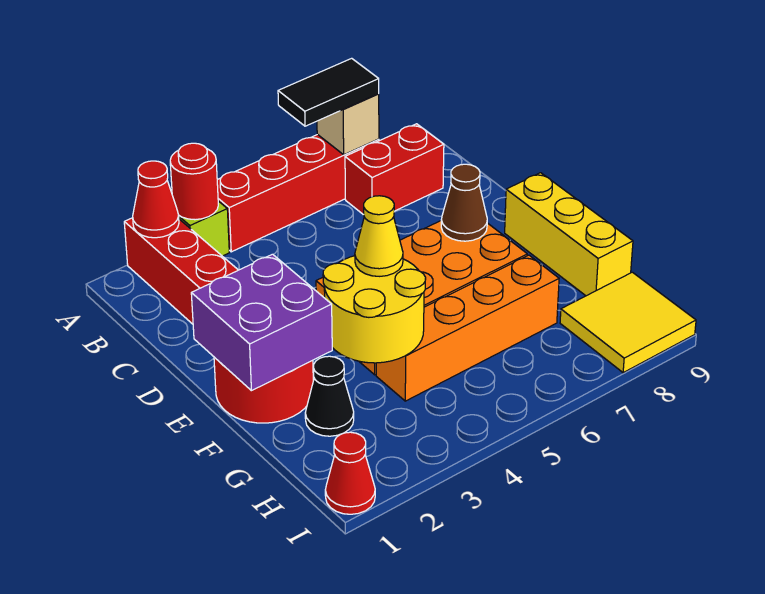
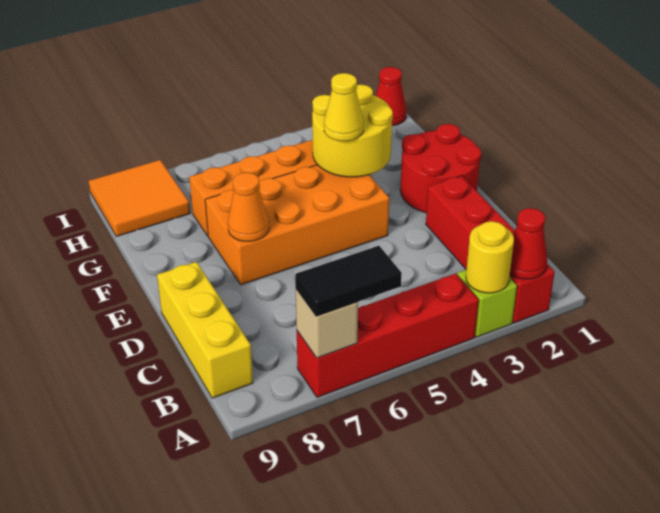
red round brick A3 level 2 -> yellow round brick A3 level 2
red brick B7:B8 level 1 -> none
purple brick E1:F2 level 2 -> none
brown cone E7 level 2 -> orange cone E7 level 2
yellow brick E9:G9 level 1 -> yellow brick B9:D9 level 1
black cone G2 level 1 -> none
yellow tile H8:I9 level 1 -> orange tile H8:I9 level 1

